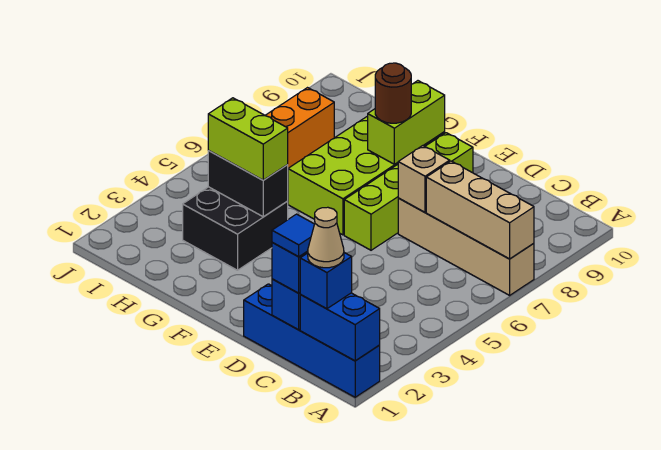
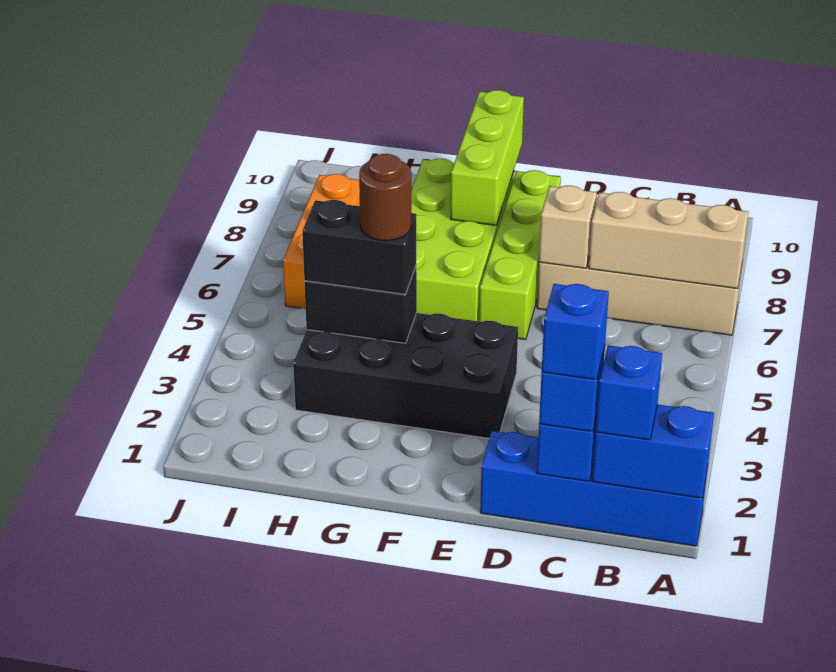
tan cone B1 level 4 -> none
blue tile C1 level 4 -> blue brick C1 level 4
lime brick F8:F9 level 2 -> lime brick F8:F10 level 2
brown round brick F8 level 3 -> brown round brick G4 level 4
black brick G3:H4 level 1 -> black brick E3:H4 level 1
lime brick G4:H4 level 3 -> black brick G4:H4 level 3

